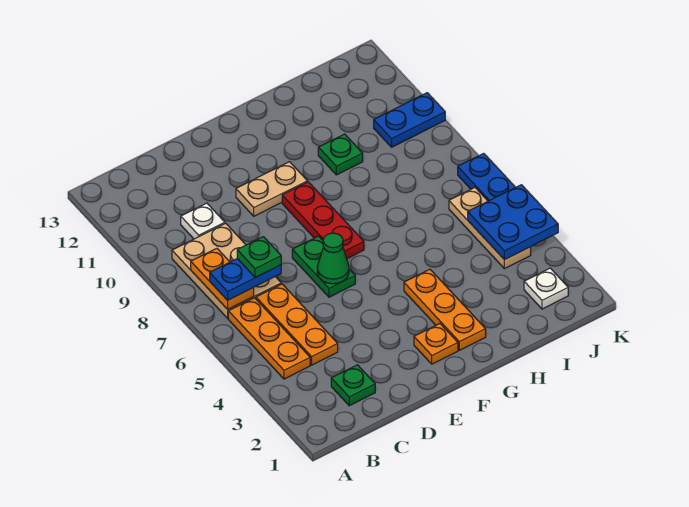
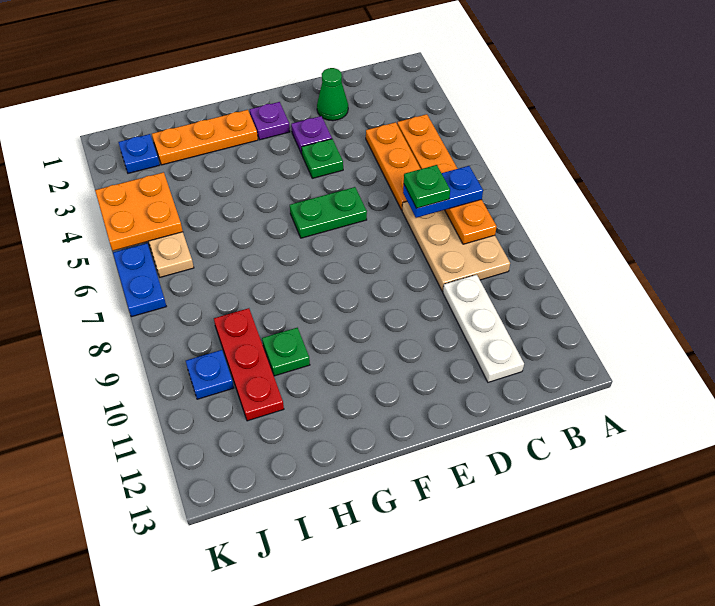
green plate C2 level 1 -> green plate E4 level 1
white plate C10 level 1 -> white plate C10:C12 level 1
none -> purple plate E3 level 1
green plate E6:E7 level 1 -> green plate E6:F6 level 1
green cone E6 level 2 -> green cone D2 level 1
tan plate E10:F10 level 1 -> none
orange plate F2 level 1 -> purple plate F2 level 1
red plate F7:F9 level 1 -> red plate I9:I11 level 1
orange plate G2:G4 level 1 -> orange plate G2:I2 level 1
white plate J2 level 1 -> blue plate J2 level 1
blue plate J4:K5 level 2 -> orange plate J4:K5 level 2
blue plate J10:K10 level 1 -> blue plate J10 level 1

